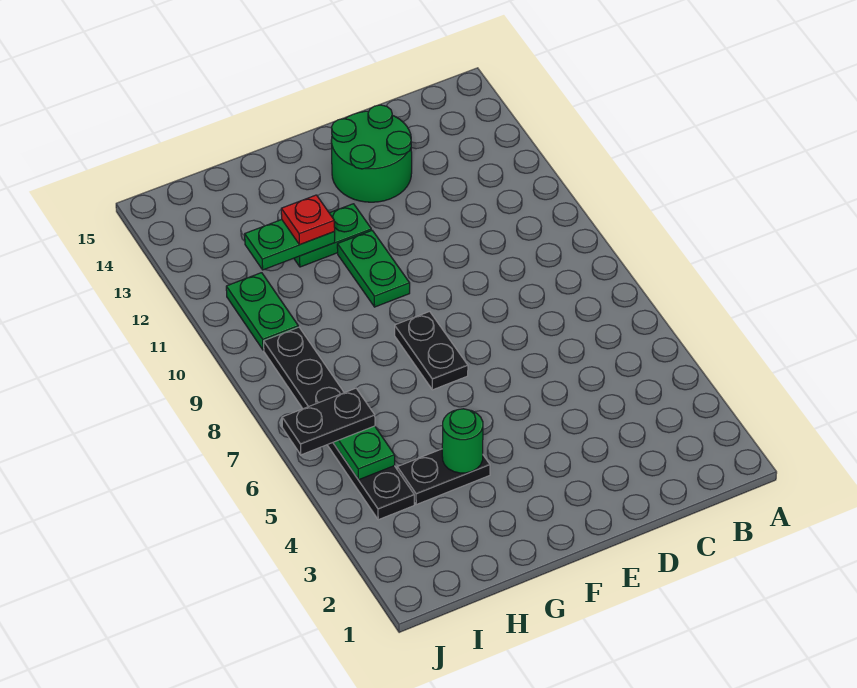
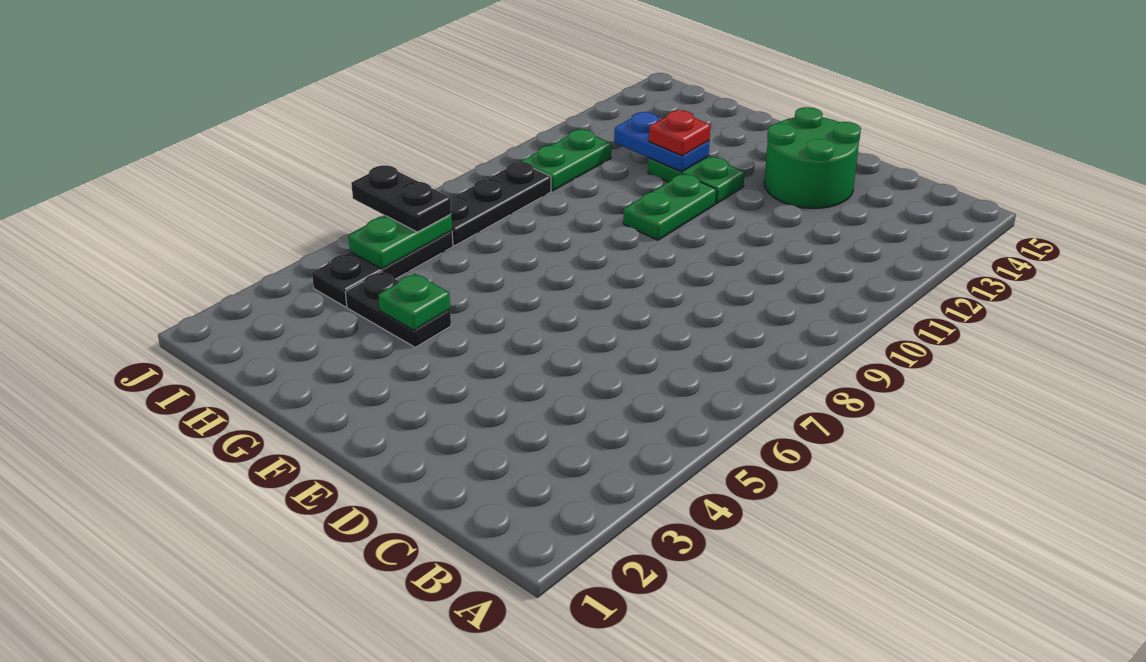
black plate F7:F8 level 1 -> none
green round brick G4 level 2 -> green plate G4 level 2
green plate G12:H12 level 2 -> blue plate G12:H12 level 2

